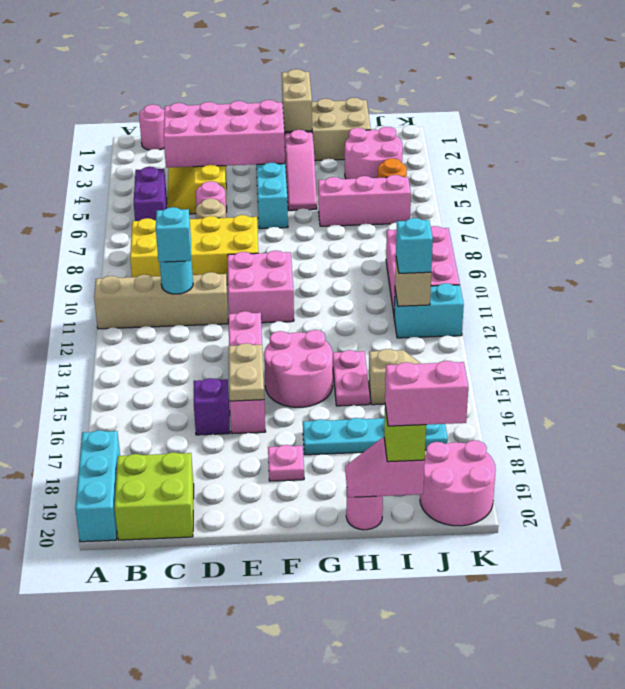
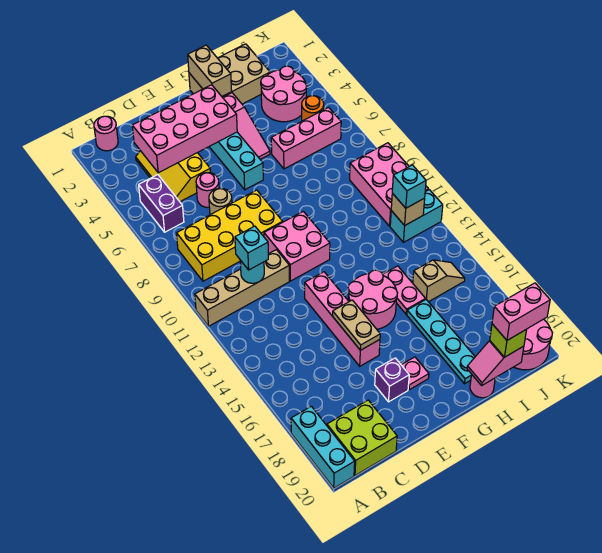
purple brick D16 level 1 -> purple brick E18 level 1
cyan plate G17:J17 level 1 -> cyan plate H16:H19 level 1

